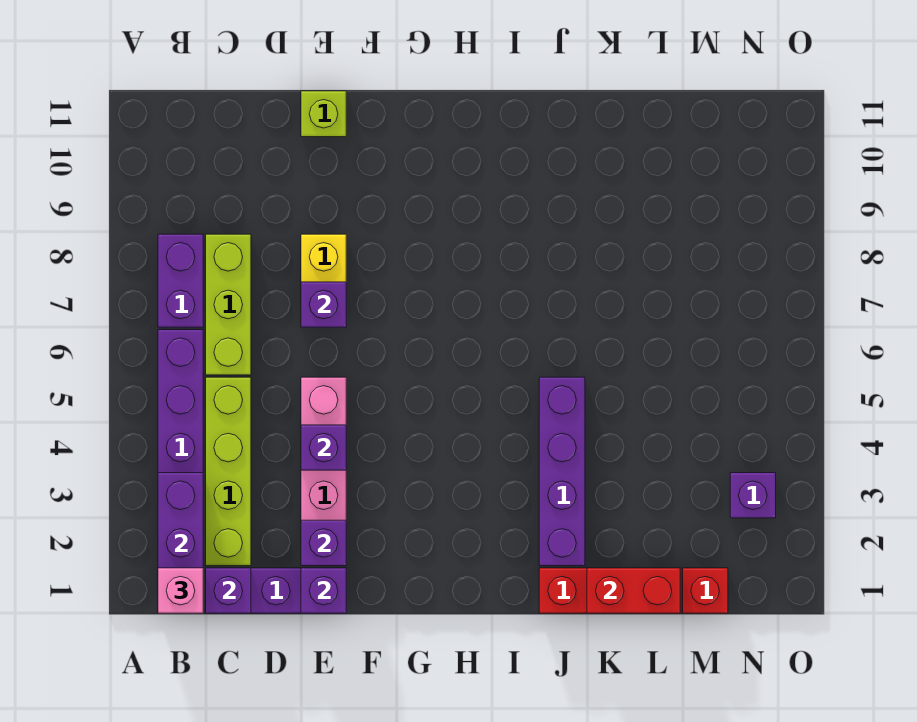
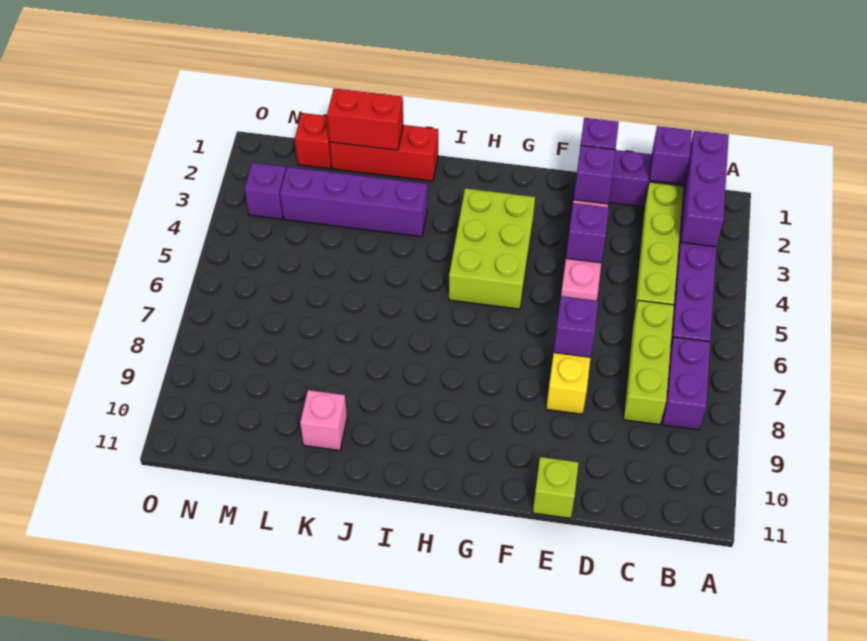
pink brick B1 level 3 -> pink brick K10 level 1
none -> lime brick G3:H5 level 1
purple brick J2:J5 level 1 -> purple brick J3:M3 level 1

